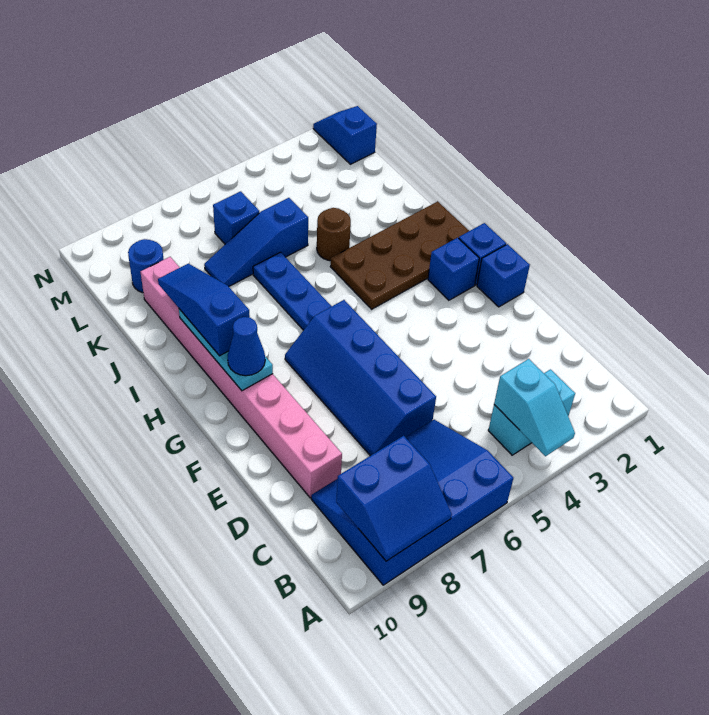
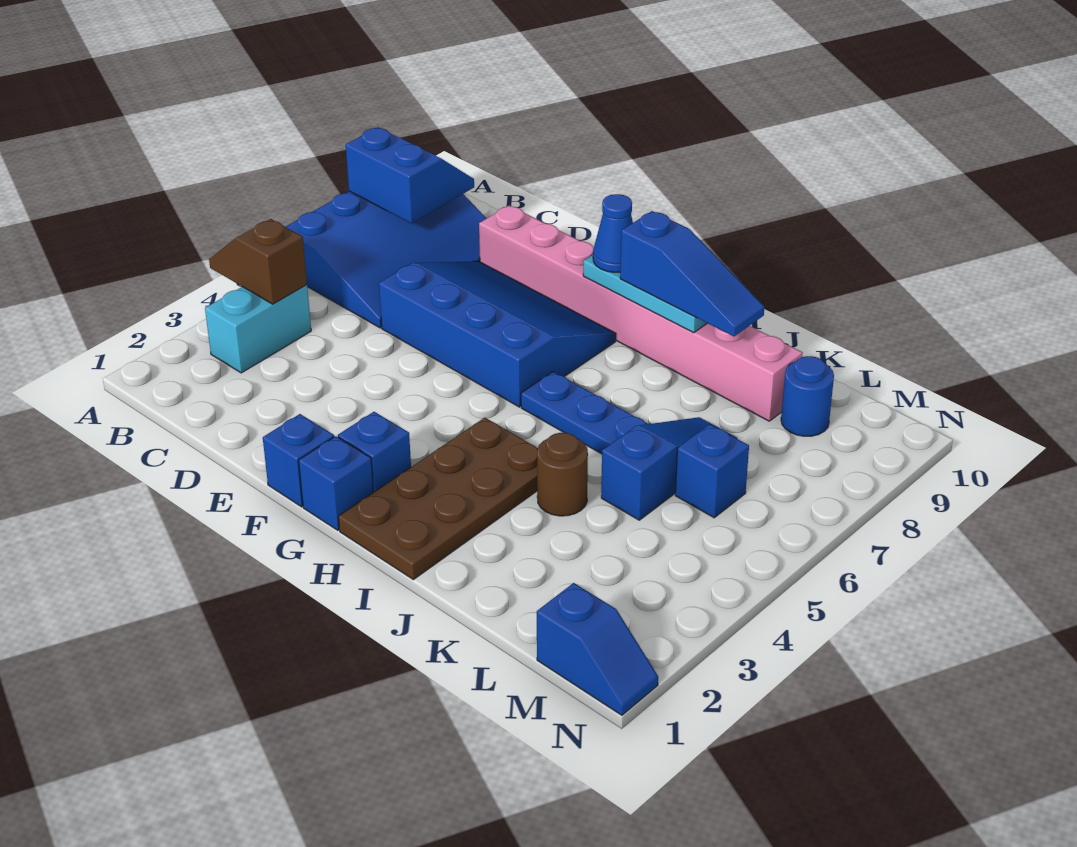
cyan slope A4:B4 level 2 top B -> brown slope A4:B4 level 2 top B
blue slope A8:B9 level 2 top B -> blue slope A8:B9 level 2 top 8
blue slope D6:G7 level 1 top 6 -> blue slope D6:G8 level 1 top 6

